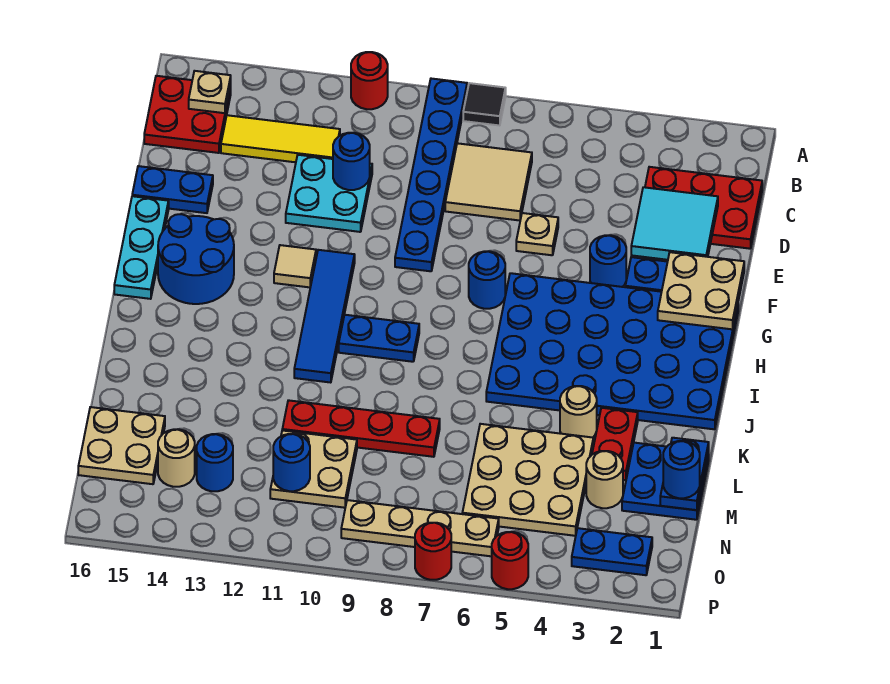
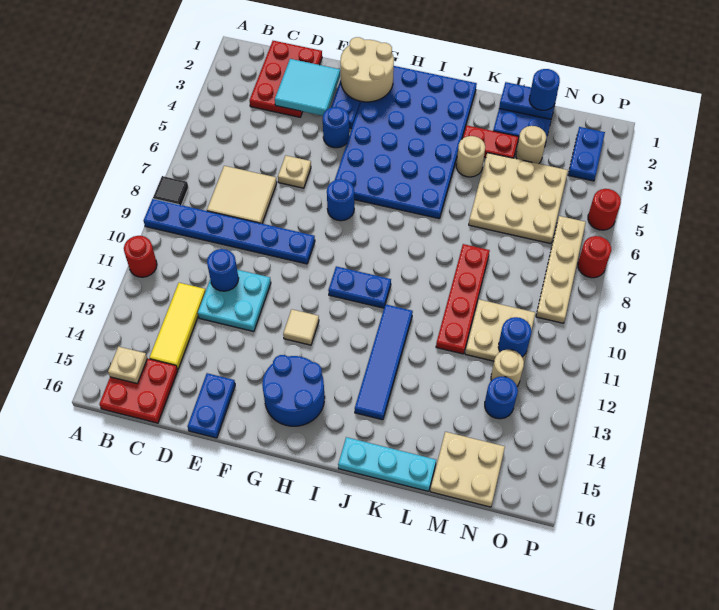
tan plate F1:G2 level 2 -> tan round brick F1:G2 level 2
cyan plate F16:H16 level 1 -> cyan plate J16:L16 level 1
blue tile G11:J11 level 1 -> blue tile J11:J14 level 1
blue plate I9:I10 level 1 -> blue plate H10:I10 level 1
tan round brick N14 level 1 -> tan round brick N12 level 1

